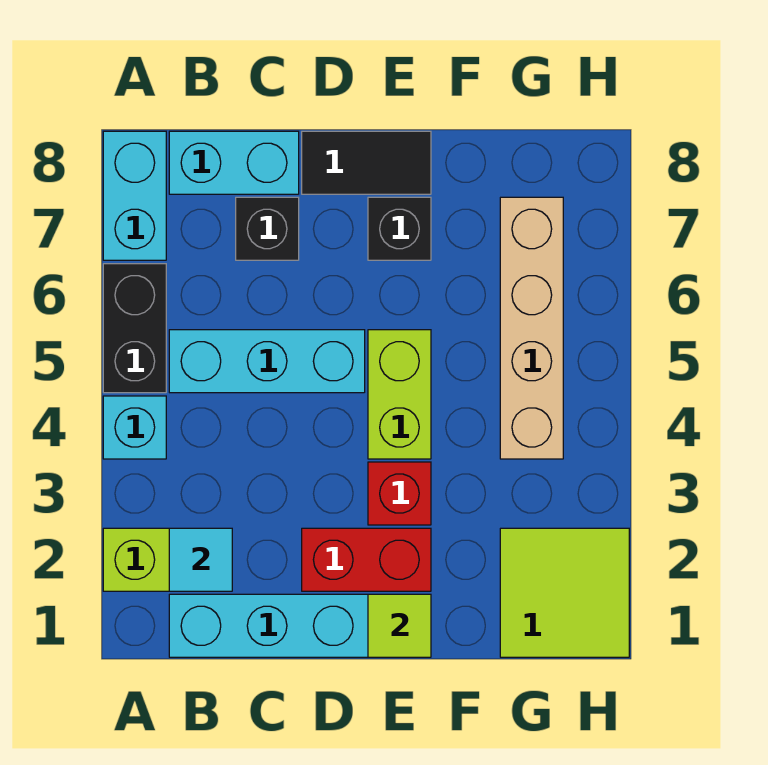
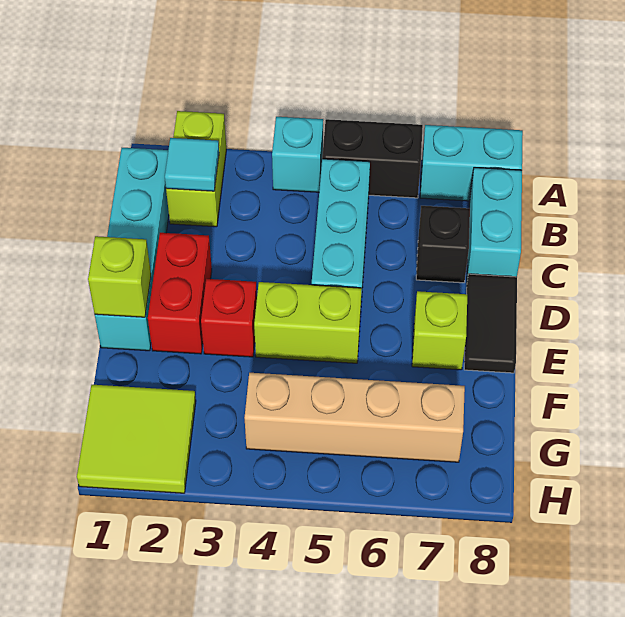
lime tile E1 level 2 -> lime brick E1 level 2
black brick E7 level 1 -> lime brick E7 level 1

